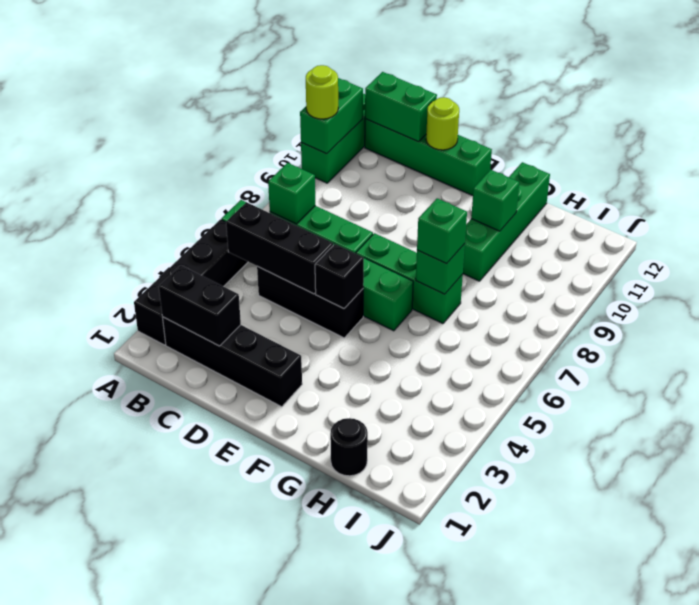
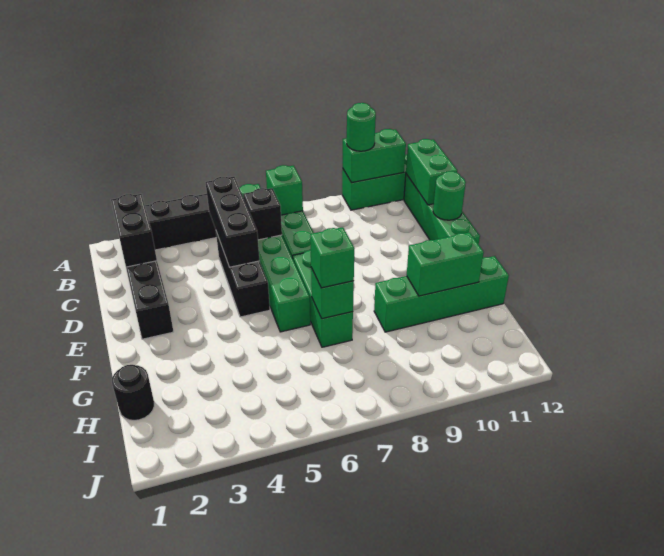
lime round brick A10 level 3 -> green round brick A10 level 3
lime round brick D12 level 2 -> green round brick D12 level 2
black brick E5 level 2 -> black brick C6 level 2
green brick G10 level 2 -> green brick G10:G11 level 2

